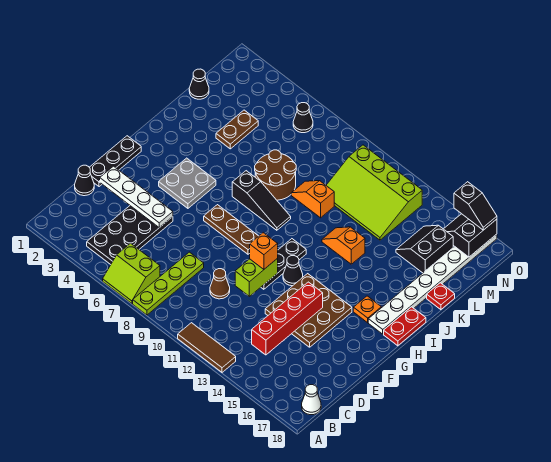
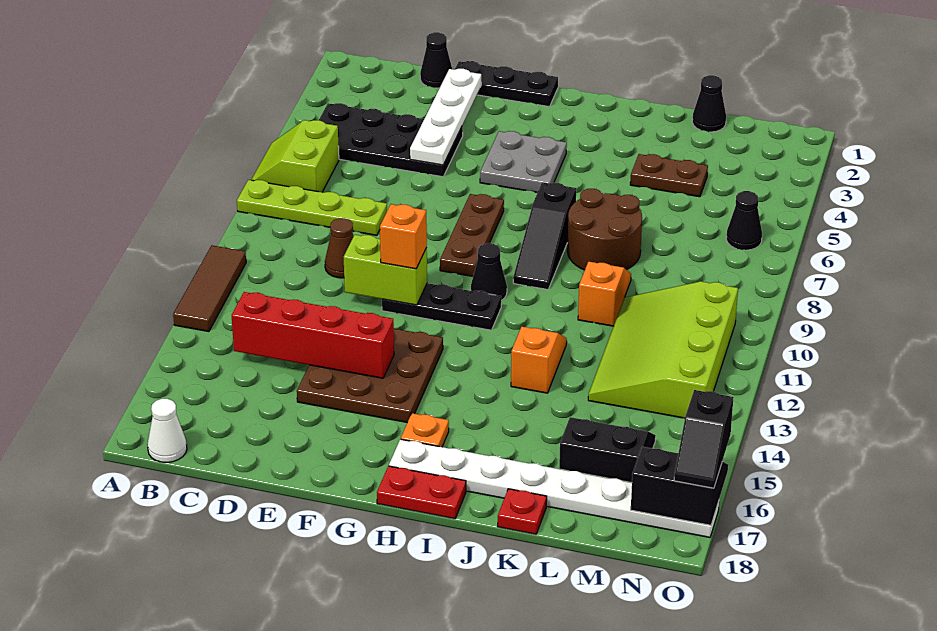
black cone G12 level 1 -> black cone H10 level 1

